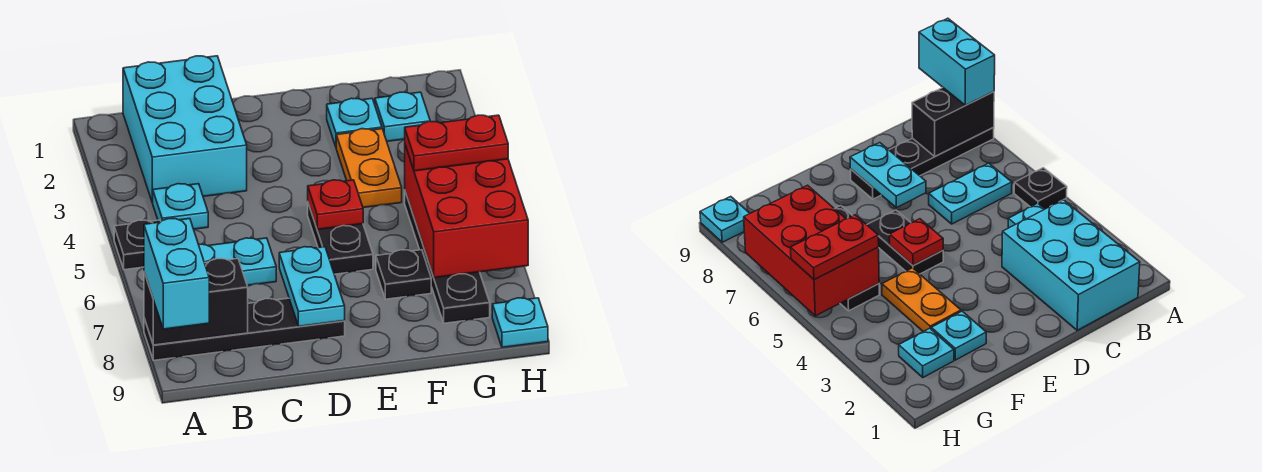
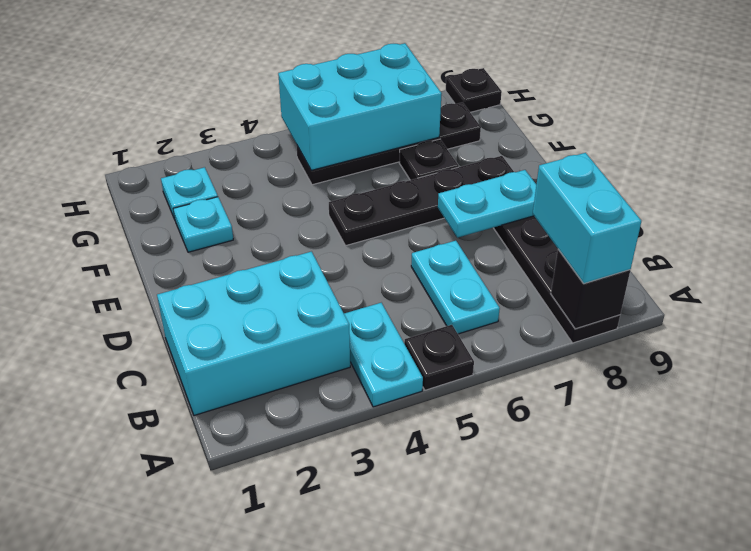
black brick A8:B8 level 2 -> black brick A8 level 2
cyan brick A8:A9 level 3 -> cyan brick A8:B8 level 3
cyan plate B4 level 1 -> cyan plate A4:B4 level 1
black plate E5:E6 level 1 -> black plate E5:E8 level 1
red plate E5 level 2 -> none
orange plate F3:F4 level 1 -> none
red brick G5:H7 level 2 -> cyan brick G5:H7 level 2
red plate G5:H5 level 3 -> none
cyan plate H9 level 1 -> black plate H9 level 1

